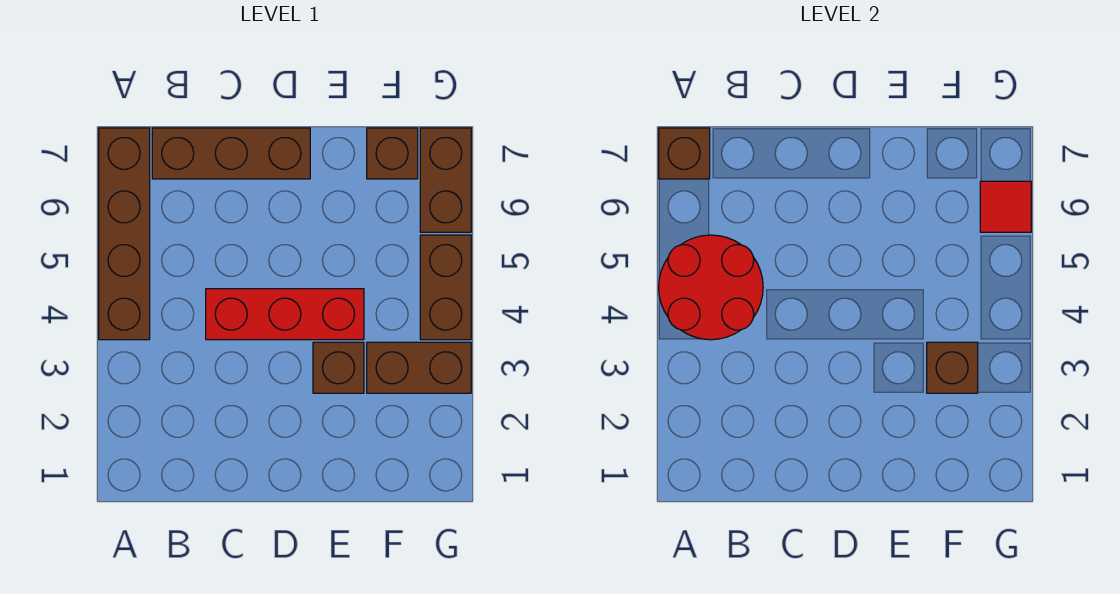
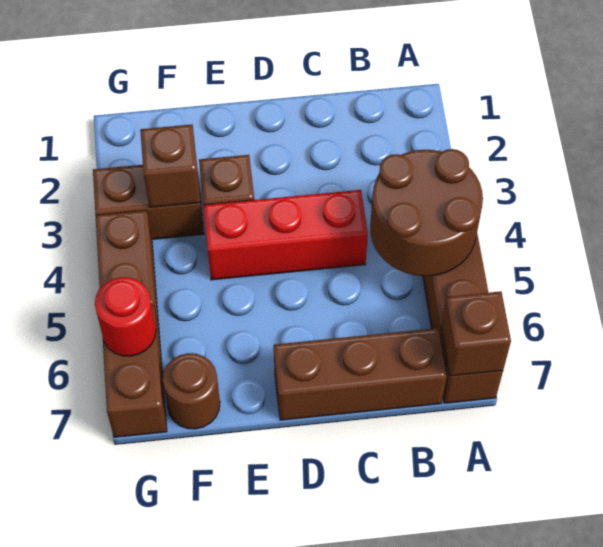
red round brick A4:B5 level 2 -> brown round brick A4:B5 level 2
brown brick F7 level 1 -> brown round brick F7 level 1
red tile G6 level 2 -> red round brick G6 level 2

